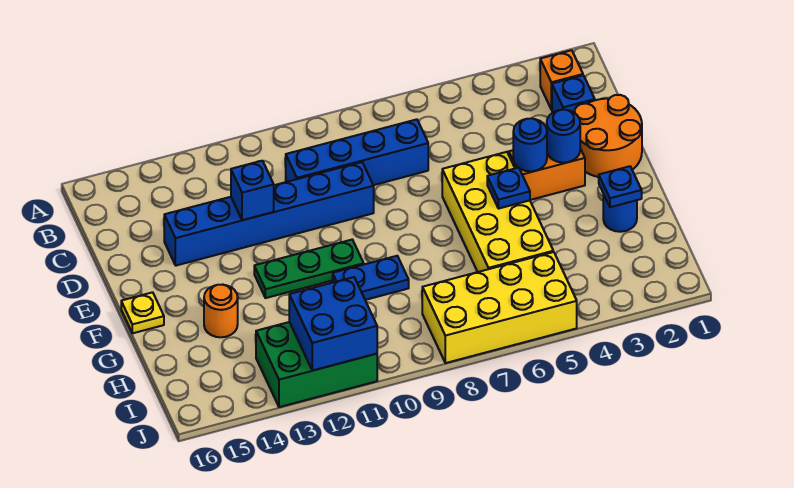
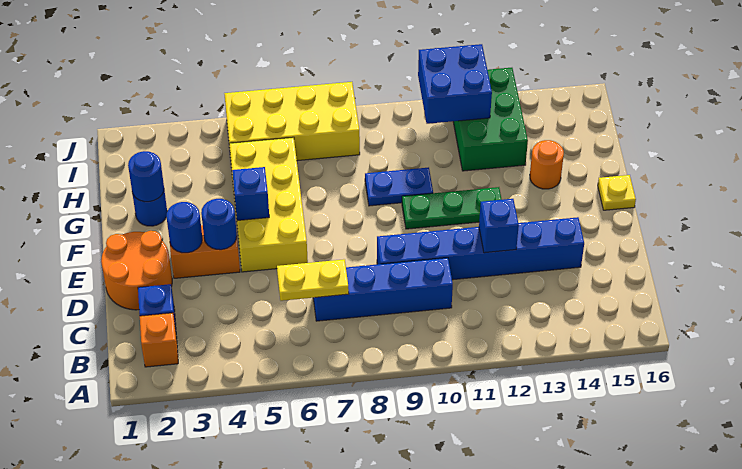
none -> yellow plate C6:C7 level 2
blue plate F5 level 2 -> blue brick F5 level 2
blue plate G2 level 2 -> blue round brick G2 level 2
green brick I11:J13 level 1 -> green brick H12:J13 level 1

